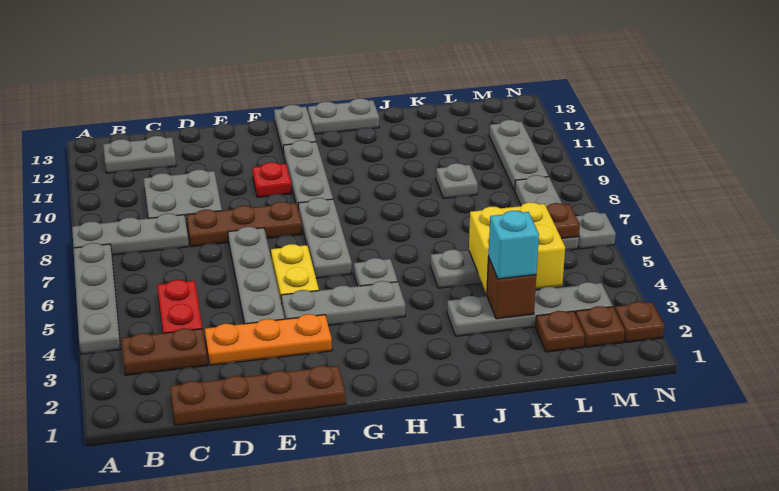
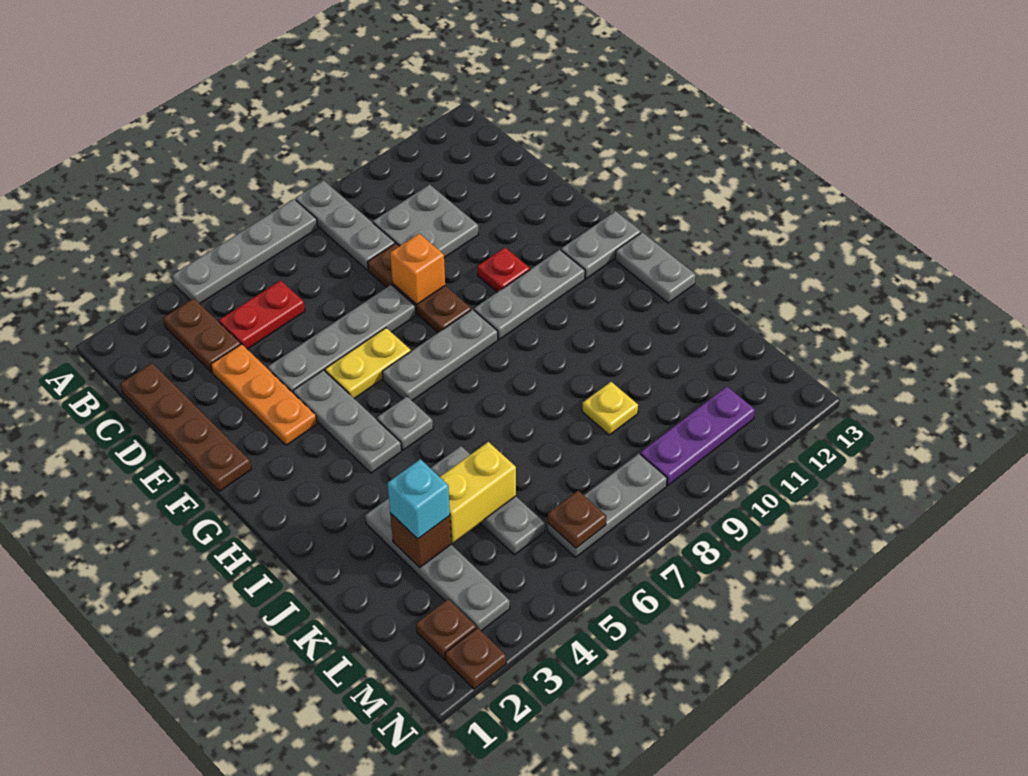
grey plate B12:C12 level 1 -> none
none -> orange brick E8 level 2
yellow brick K4:L5 level 2 -> yellow brick K4:K5 level 2
grey plate K9 level 1 -> yellow plate K9 level 1
brown plate L2 level 1 -> none
grey plate M9:M11 level 1 -> purple plate M9:M11 level 1
grey plate N6 level 1 -> none

